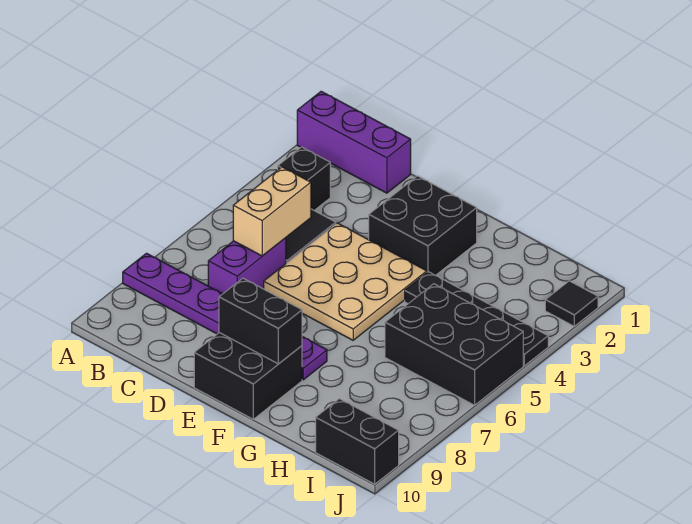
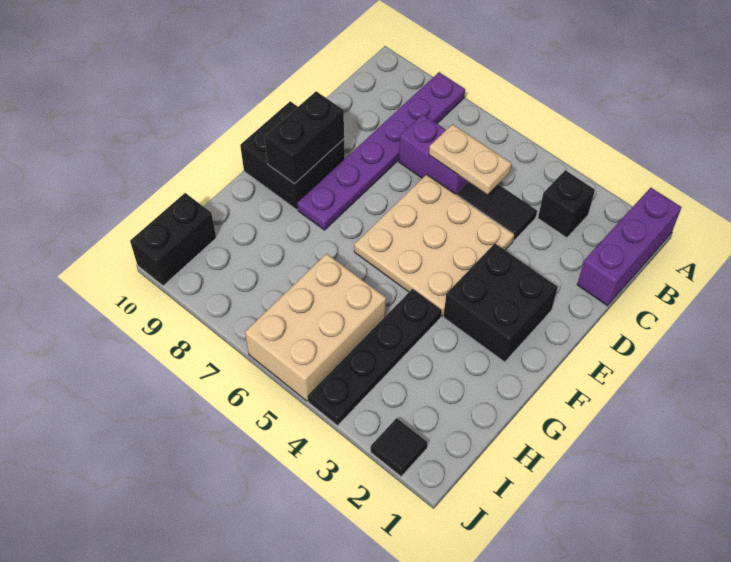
tan brick C5:C6 level 2 -> tan plate C5:C6 level 2
black brick H5:J6 level 1 -> tan brick H5:J6 level 1

